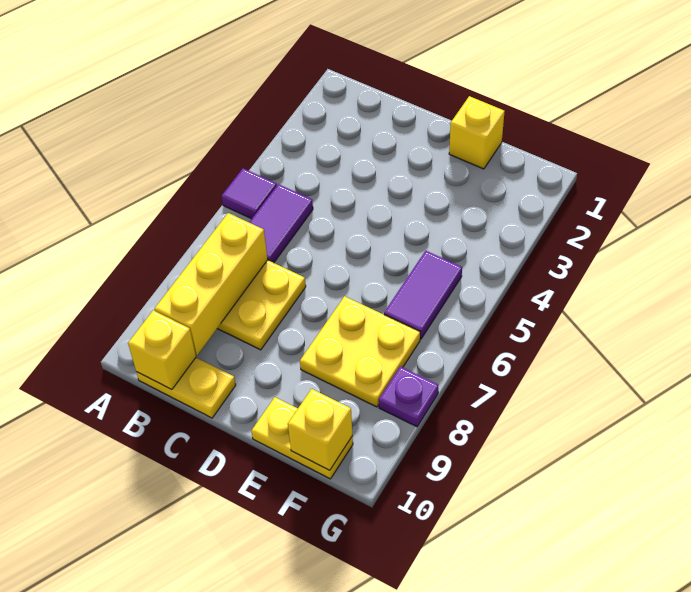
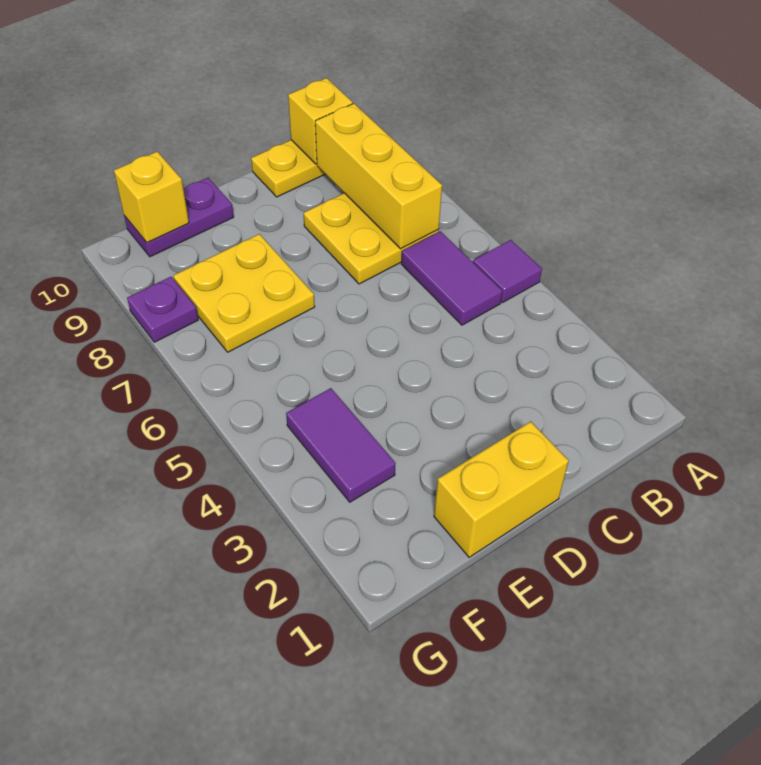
yellow brick E1 level 1 -> yellow brick D1:E1 level 1
yellow plate E10:F10 level 1 -> purple plate E10:F10 level 1
purple tile F5:F6 level 1 -> purple tile F3:F4 level 1

